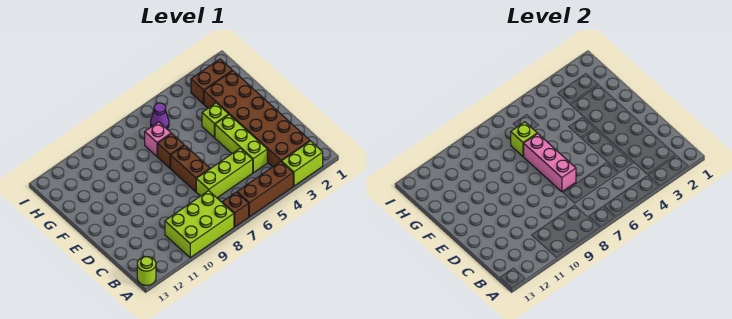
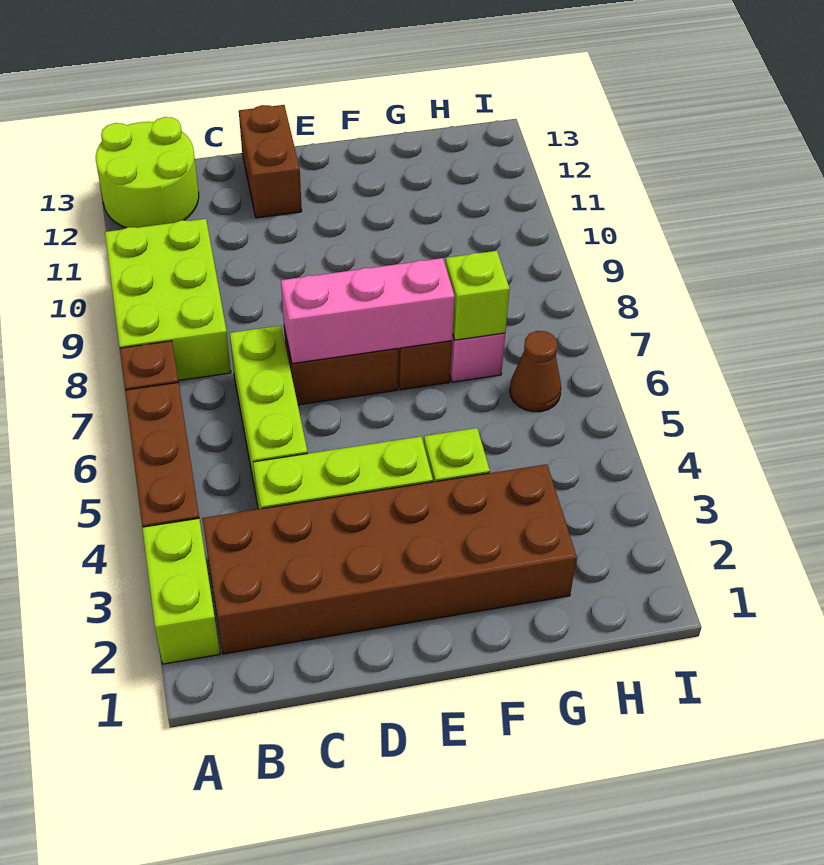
lime round brick A13 level 1 -> lime round brick A12:B13 level 1
brown brick H2:H3 level 1 -> brown brick D12:D13 level 1
purple cone H6 level 1 -> brown cone H6 level 1

